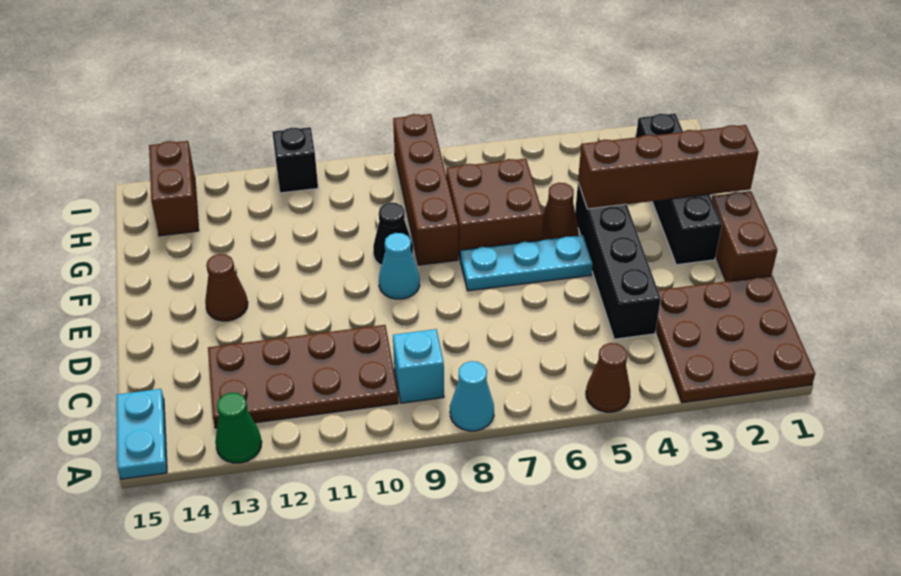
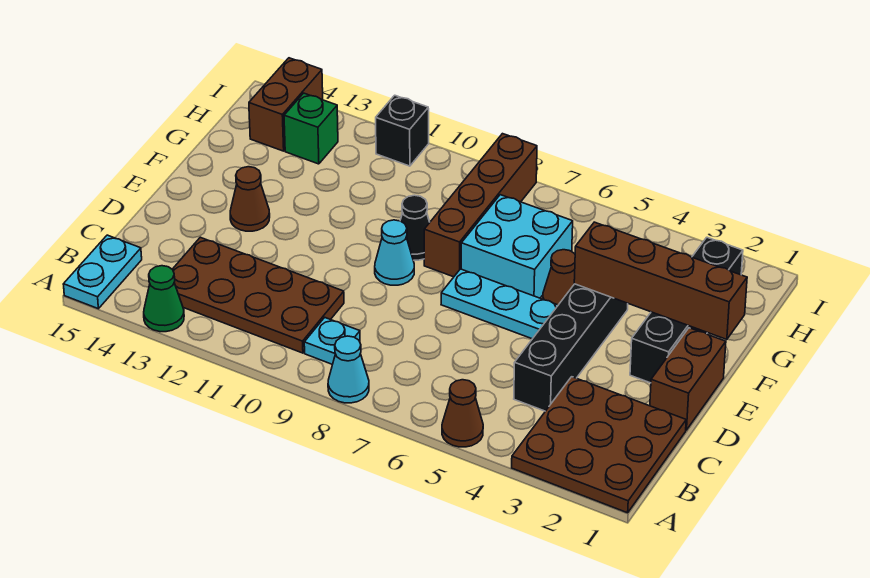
cyan brick B9 level 1 -> cyan plate B9 level 1
brown brick F6:G7 level 1 -> cyan brick F6:G7 level 1
none -> green brick H13 level 1

